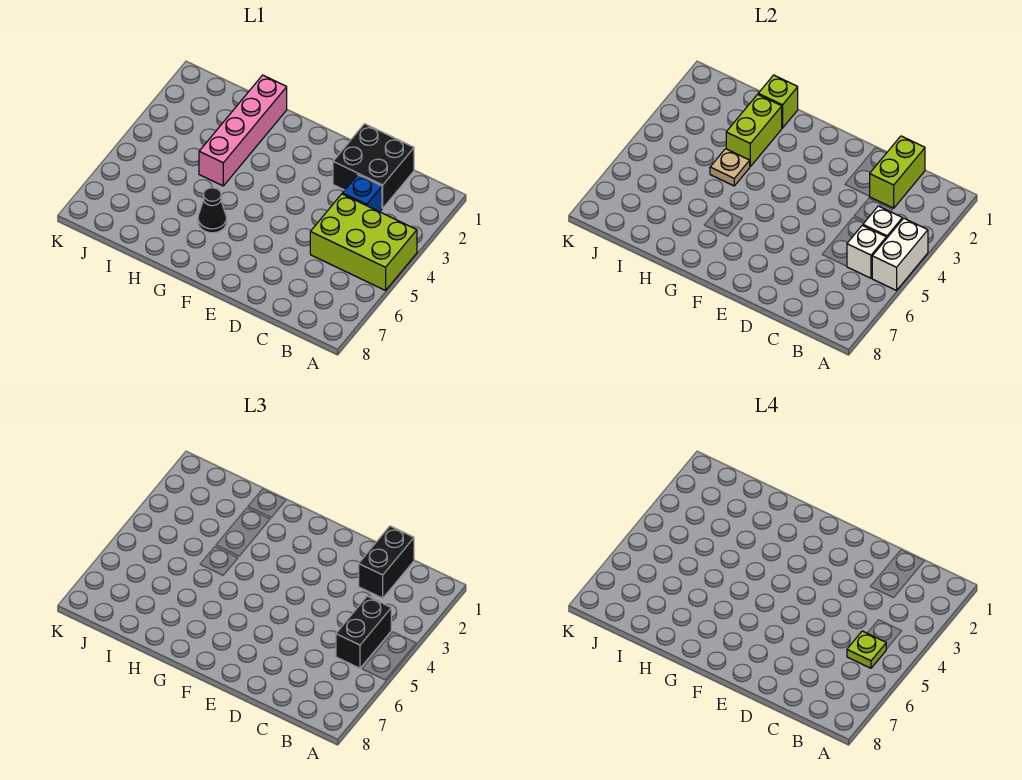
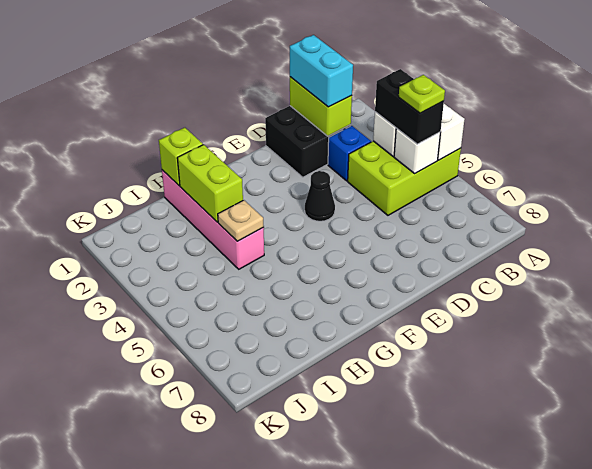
black brick C1:C2 level 3 -> cyan brick C1:C2 level 3
black cone G6 level 1 -> black cone E4 level 1

